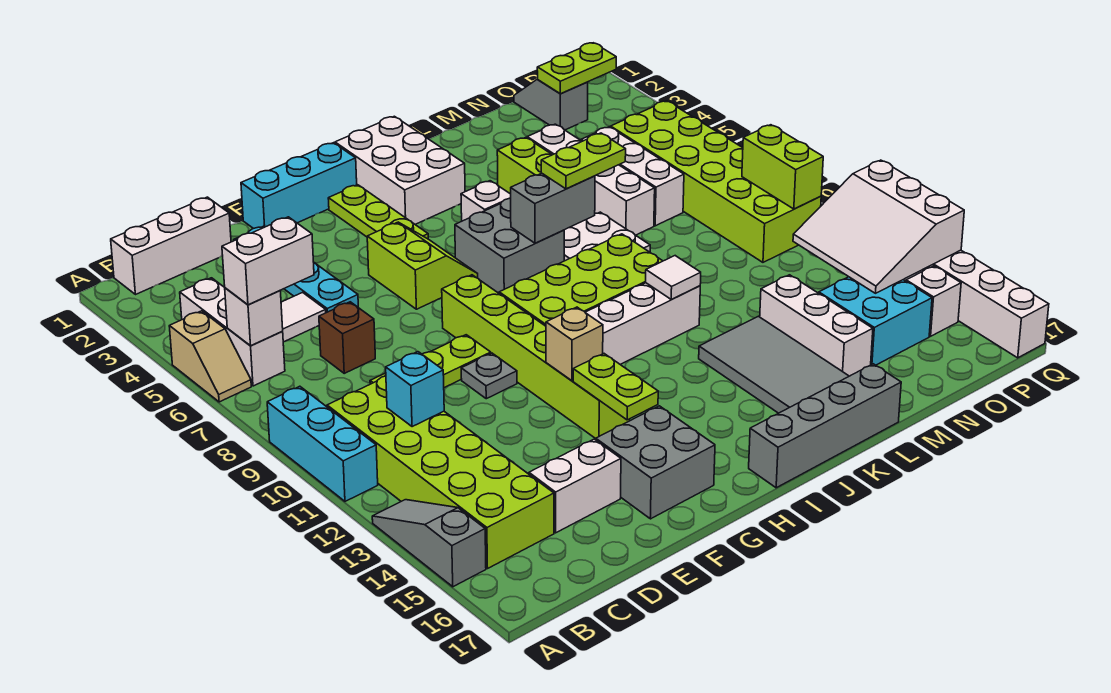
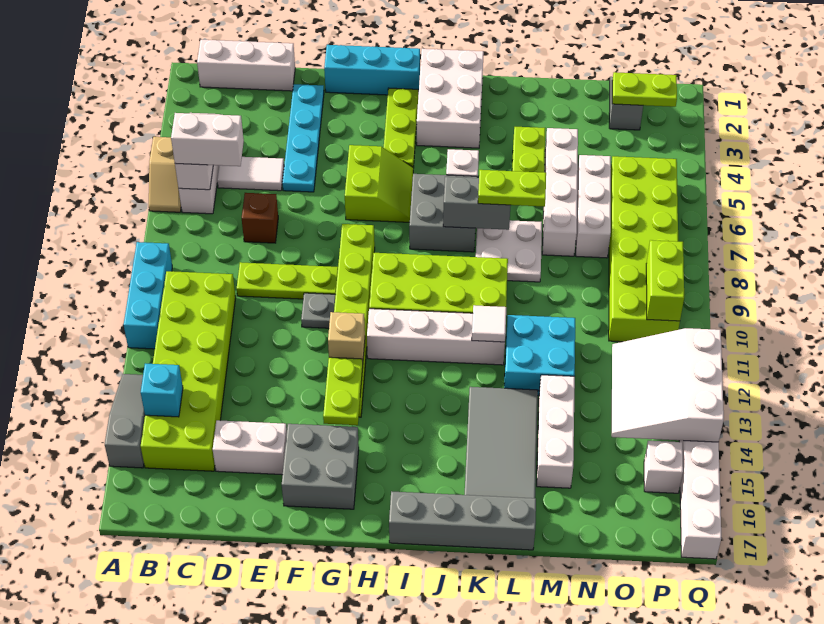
cyan brick C11 level 2 -> cyan brick B14 level 2
cyan brick N14:O15 level 1 -> cyan brick L11:M12 level 1

